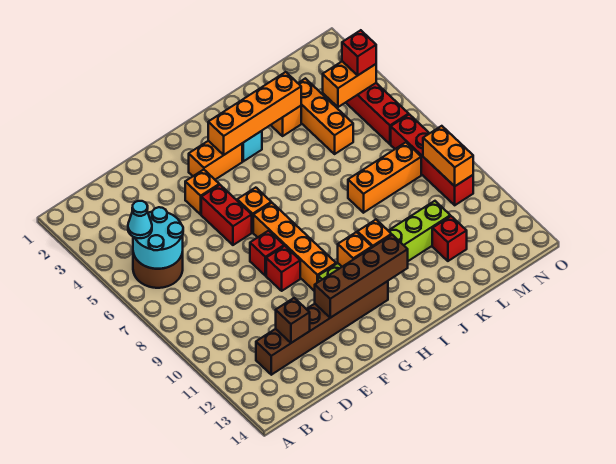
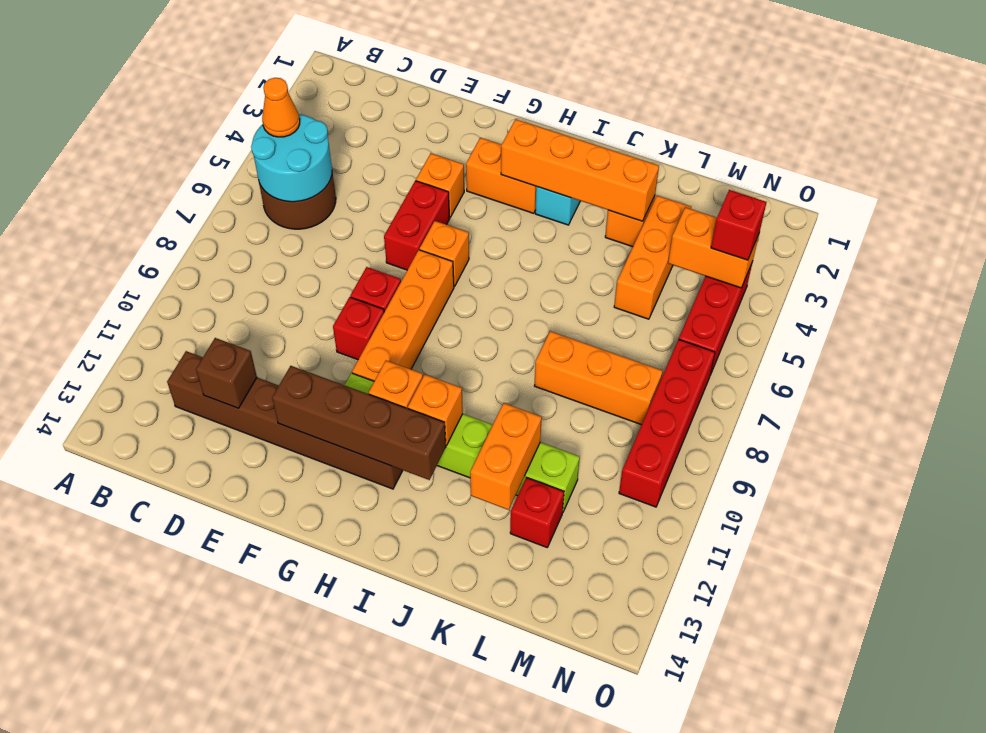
cyan cone B5 level 3 -> orange cone B5 level 3
orange brick N9:N10 level 2 -> orange brick K11:K12 level 2

